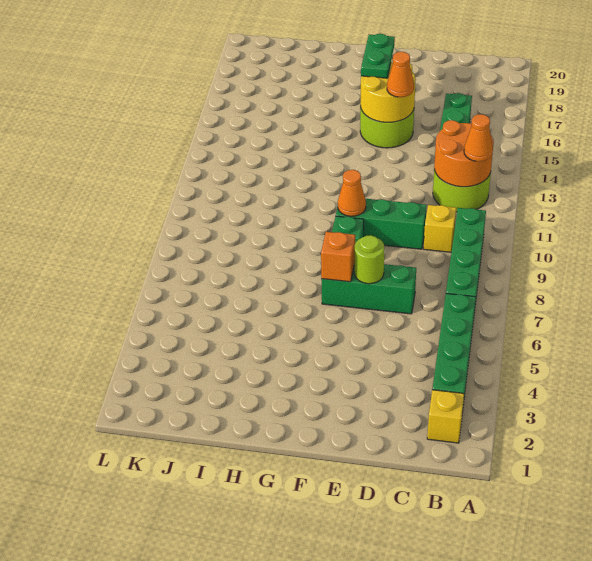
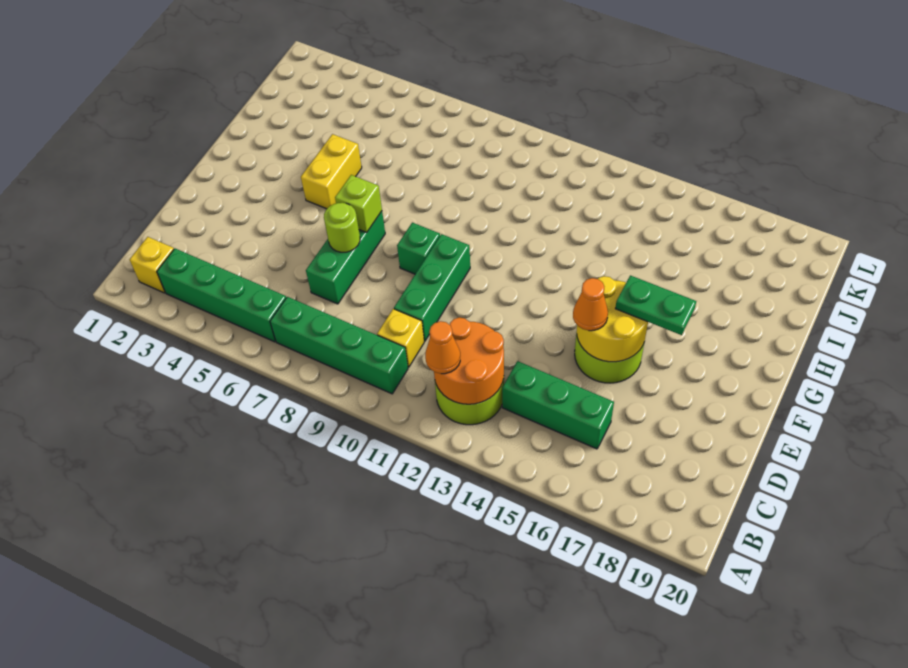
orange brick F7 level 2 -> lime brick F7 level 2
orange cone F10 level 2 -> none
none -> yellow brick G5:H5 level 1

